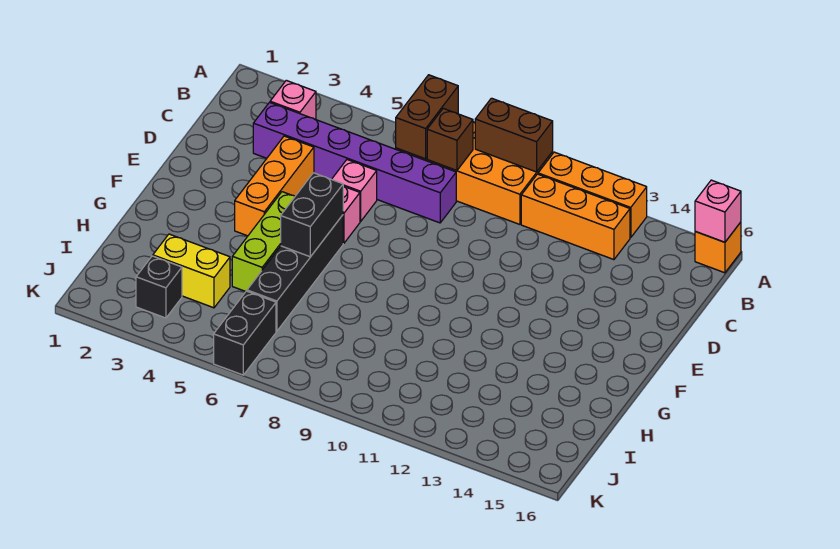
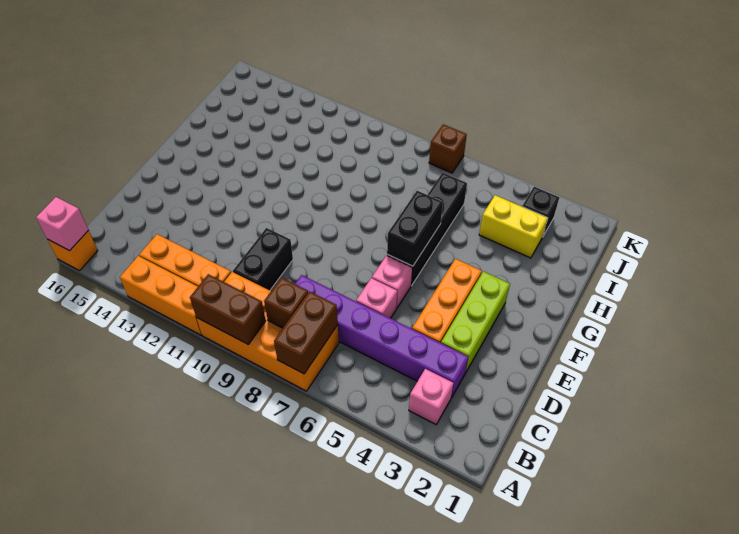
lime brick F5:H5 level 1 -> lime brick D3:F3 level 1
black brick J6:K6 level 1 -> black brick C10:D10 level 1
none -> brown brick K7 level 1

